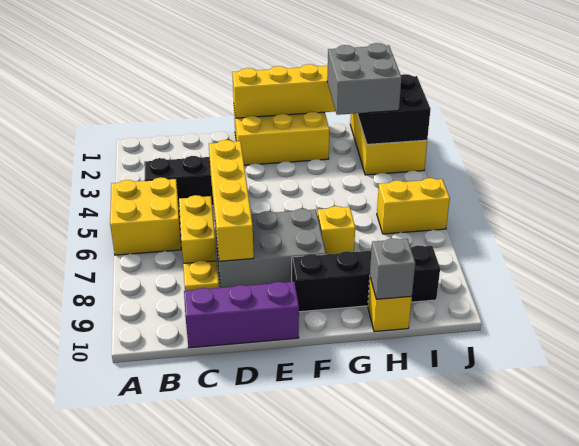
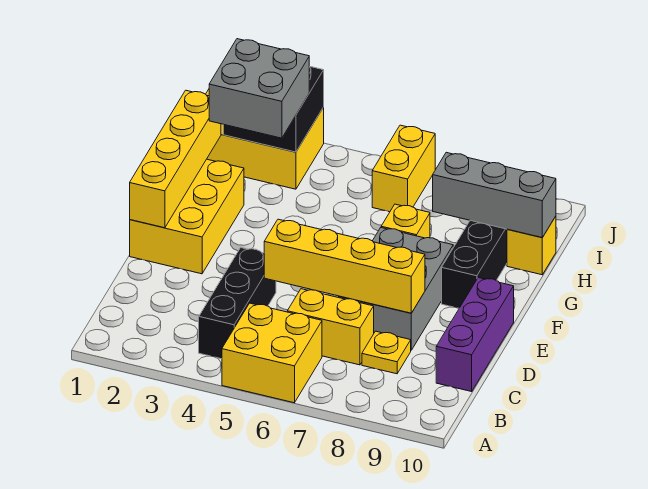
grey brick H10 level 2 -> grey brick H8:H10 level 2

